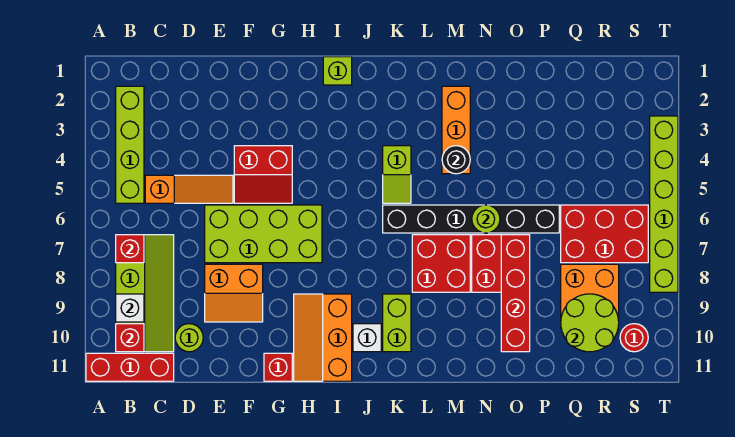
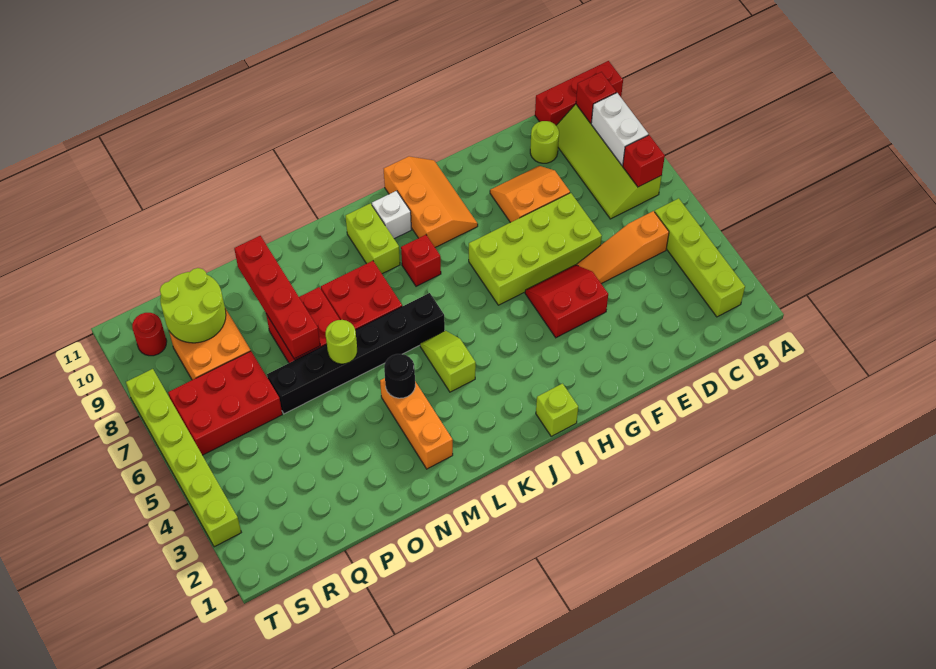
white brick B9 level 2 -> white brick B8:B9 level 2
red brick G11 level 1 -> red brick J8 level 1

